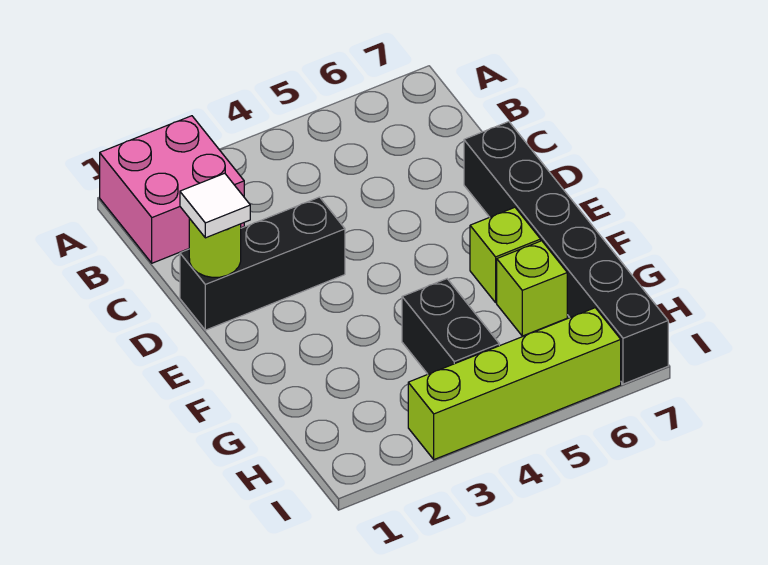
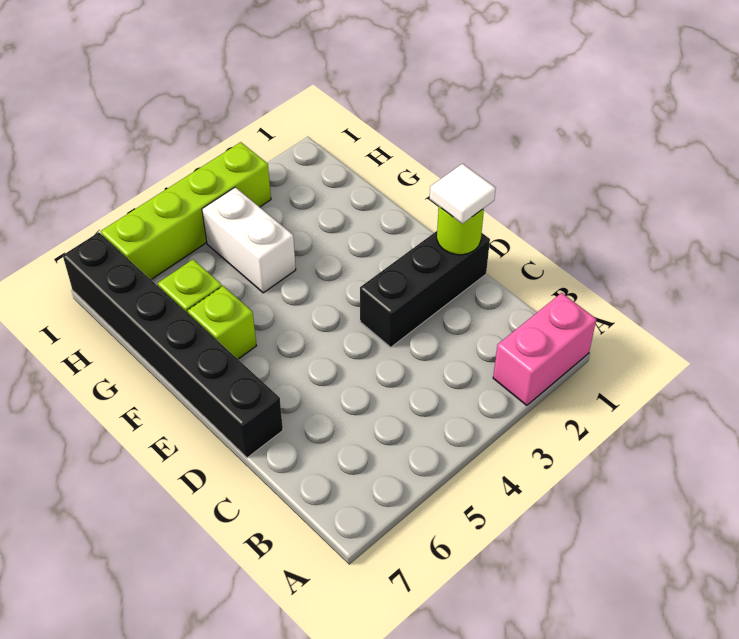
pink brick A1:B2 level 1 -> pink brick A1:A2 level 1
black brick G4:H4 level 1 -> white brick G4:H4 level 1

